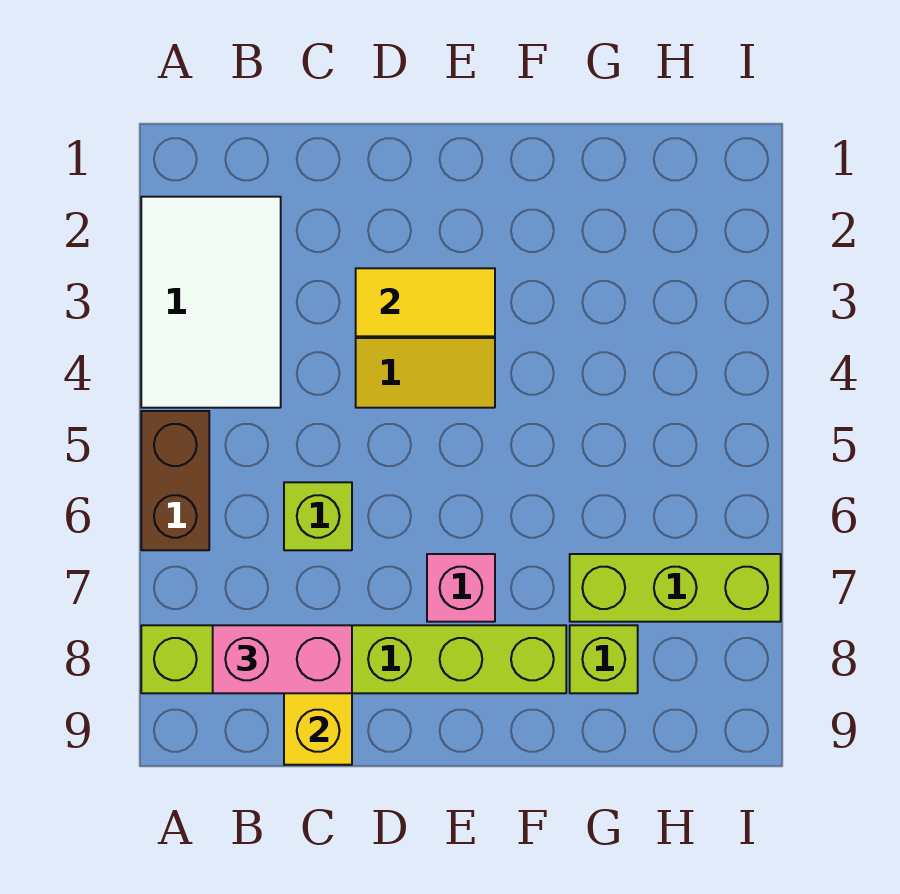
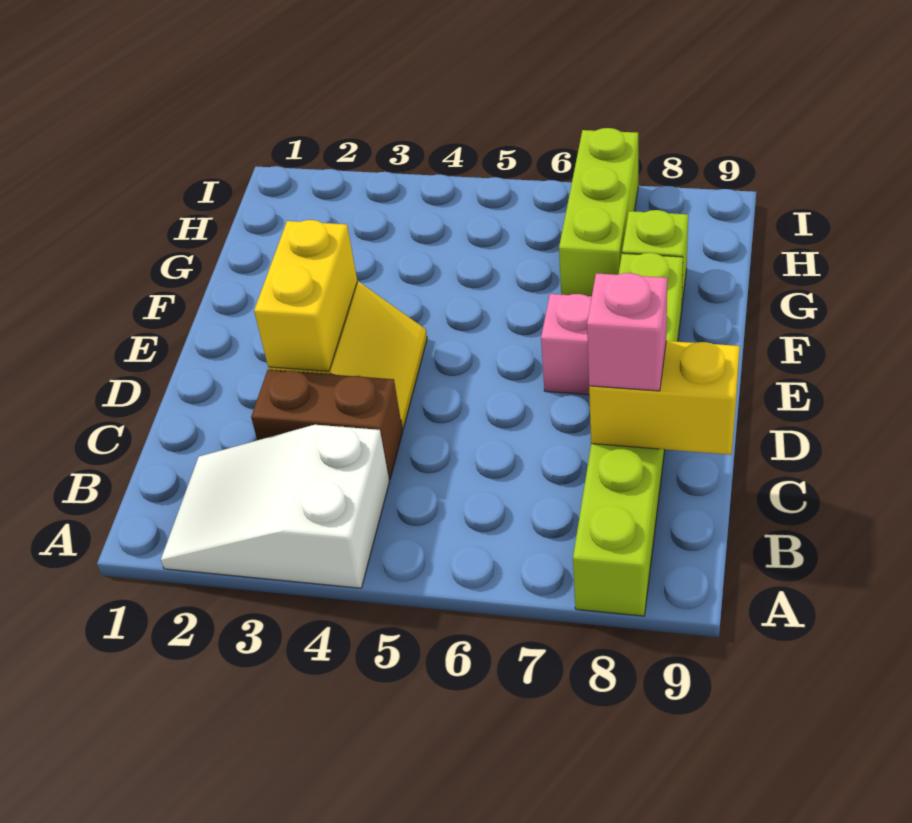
white tile A2:B4 level 1 -> white slope A2:B4 level 1 top 4
brown brick A5:A6 level 1 -> brown brick C3:C4 level 1
pink brick B8:C8 level 3 -> pink brick C8 level 3
lime brick C6 level 1 -> none
yellow tile D3:E3 level 2 -> yellow brick D3:E3 level 2

